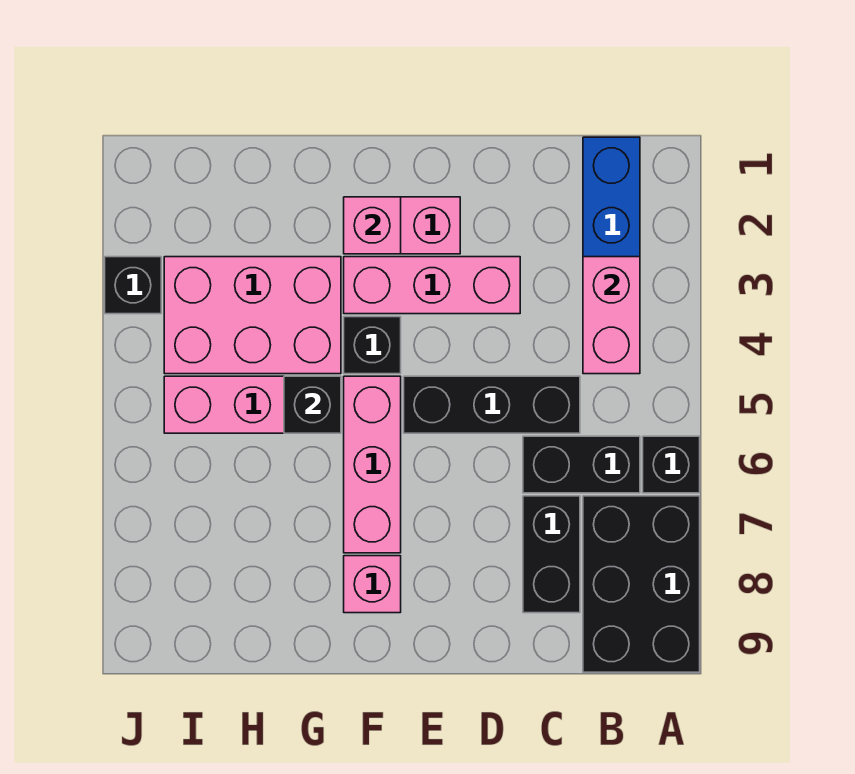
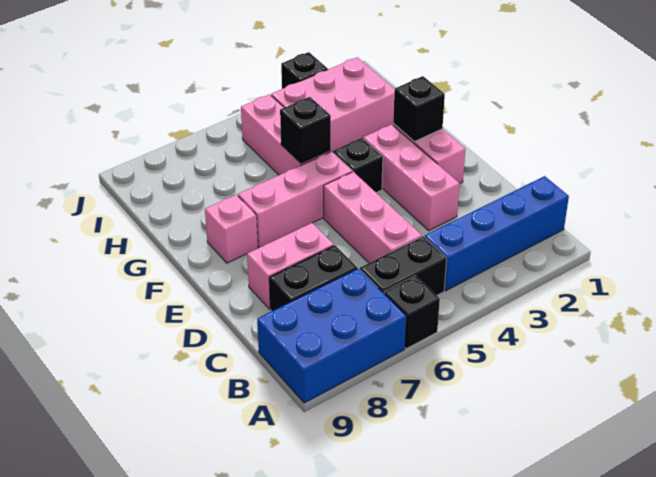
black brick A7:B9 level 1 -> blue brick A7:B9 level 1
pink brick B3:B4 level 2 -> pink brick D7:D8 level 1
black brick B6:C6 level 1 -> black brick B5:B6 level 1
black brick C5:E5 level 1 -> pink brick C5:E5 level 1
pink brick F2 level 2 -> black brick F2 level 2
pink brick G3:I4 level 1 -> pink brick H2:I4 level 1

